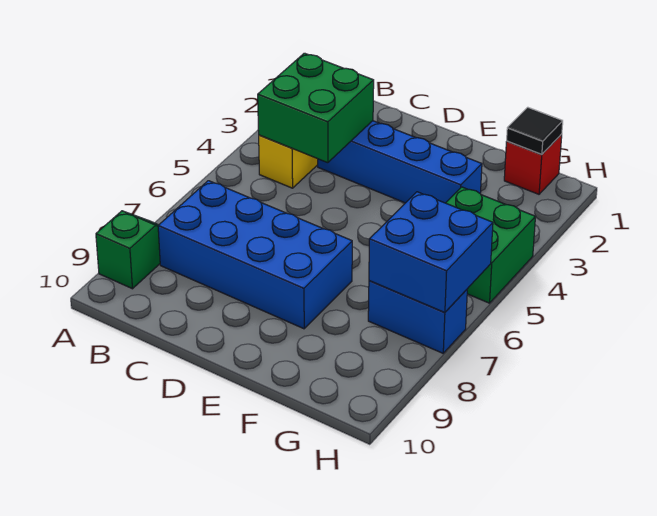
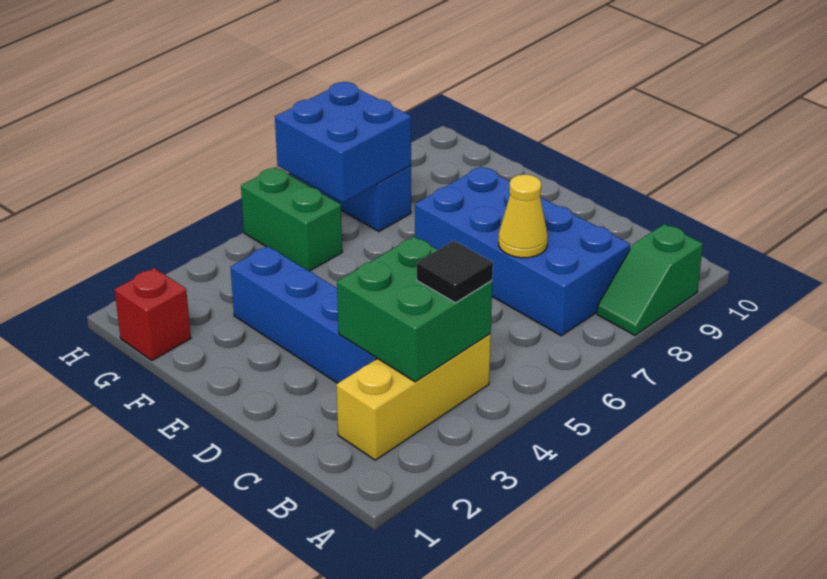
none -> yellow cone C7 level 2
black tile G1 level 2 -> black tile B4 level 3
green brick G4:H5 level 1 -> green brick G5:H5 level 1

